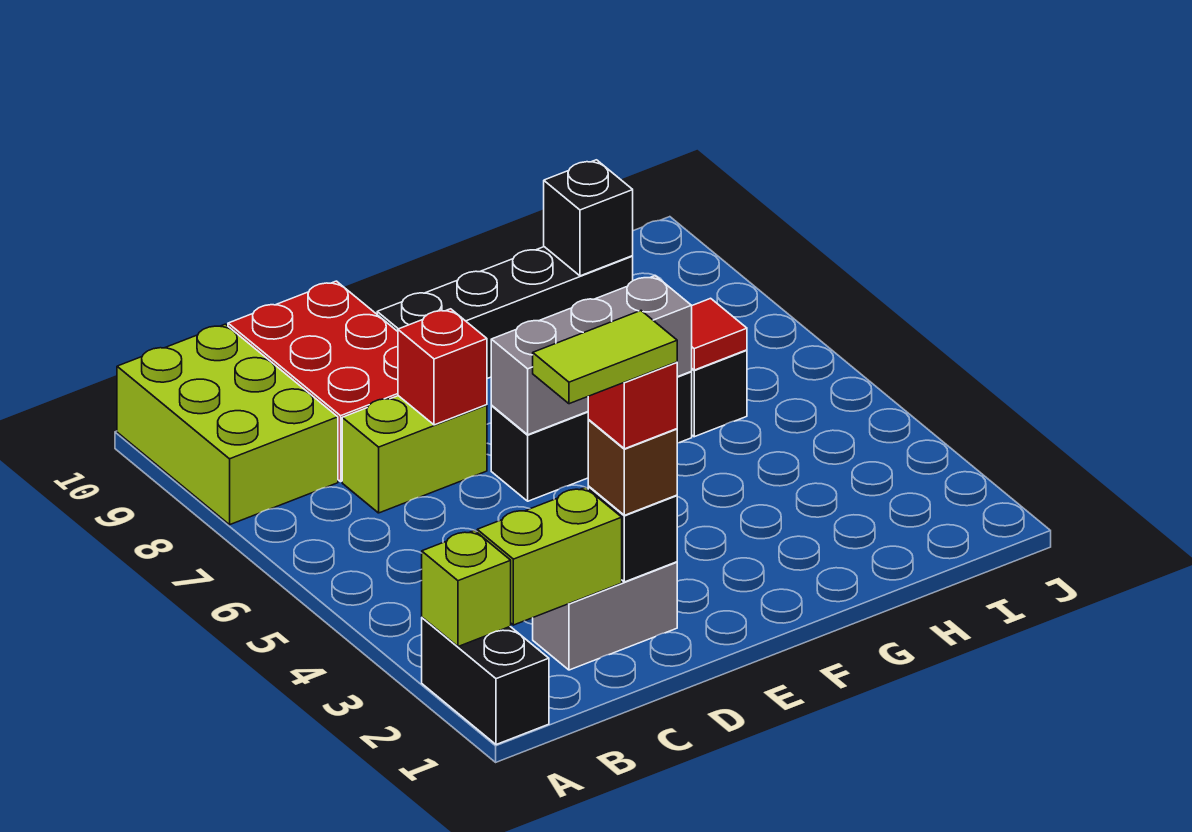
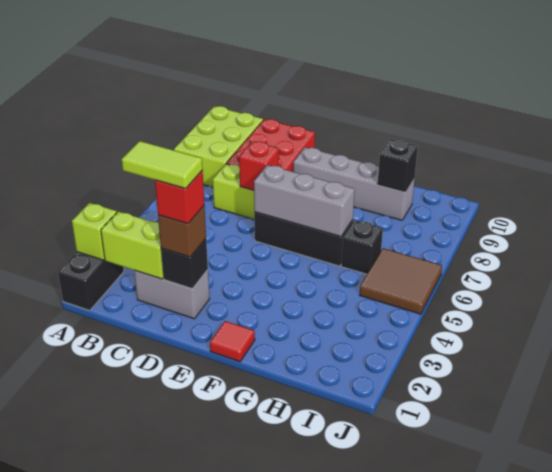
black brick E9:H9 level 1 -> grey brick E9:H9 level 1
red tile H6 level 2 -> red tile F1 level 1
none -> brown tile I5:J6 level 1

